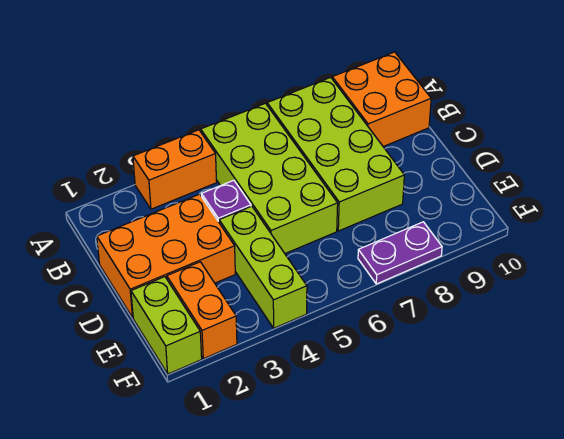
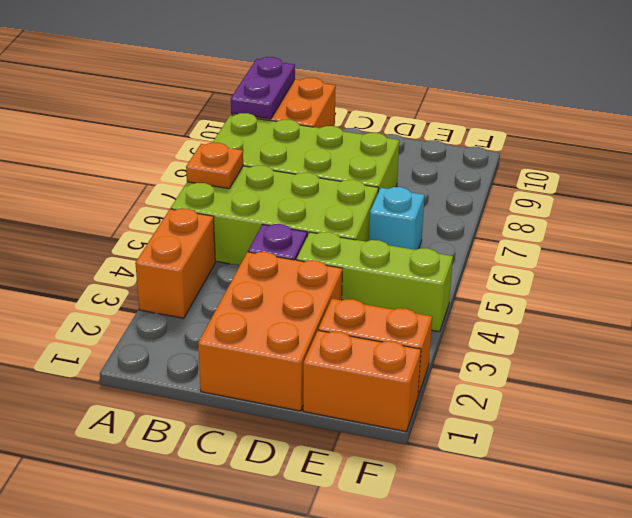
none -> orange plate A6 level 2
lime brick E1:F1 level 1 -> orange brick E1:F1 level 1
none -> cyan brick E6 level 1
purple plate F7:F8 level 1 -> purple plate A9:A10 level 2

